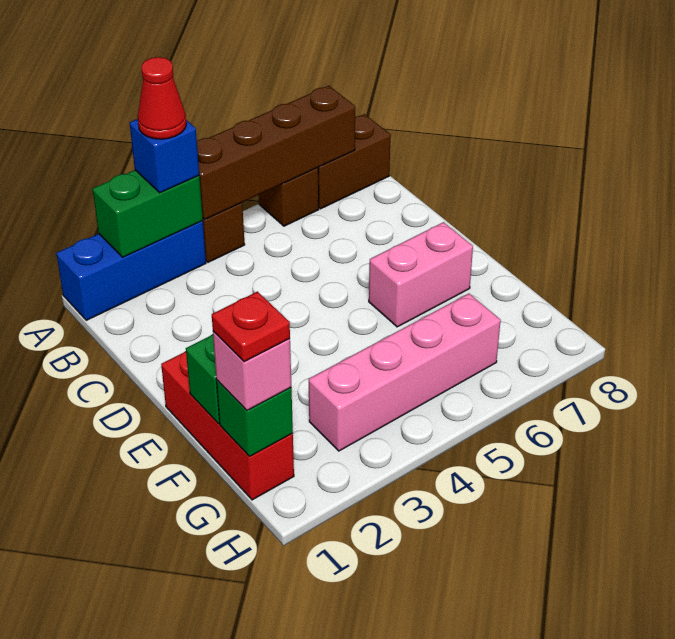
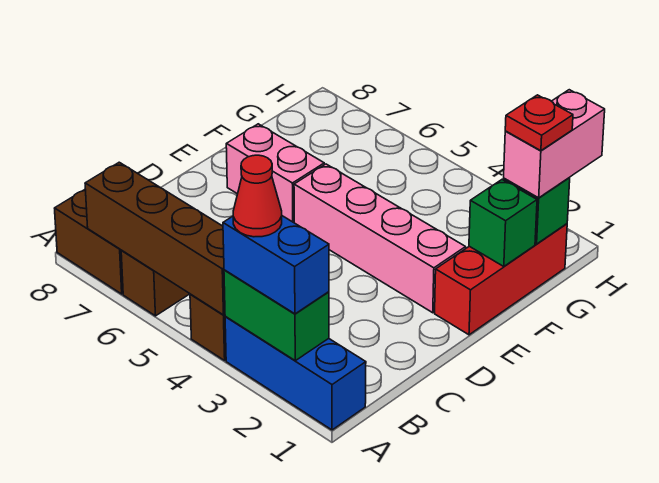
blue brick A3 level 3 -> blue brick A2:A3 level 3
pink brick G1 level 3 -> pink brick G1:H1 level 3
pink brick G3:G6 level 1 -> pink brick E2:E5 level 1

